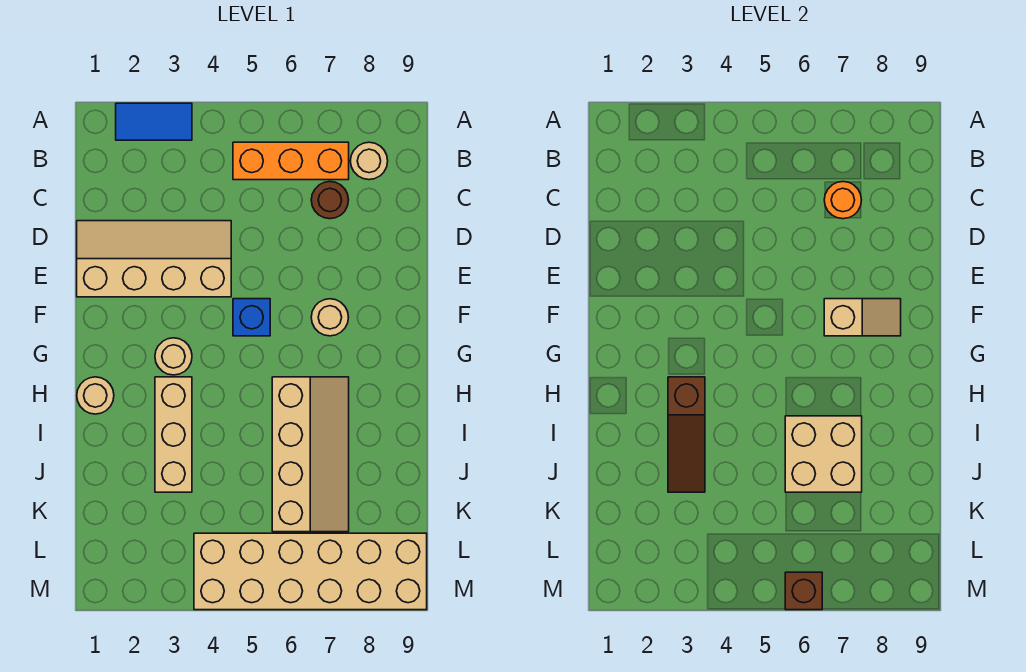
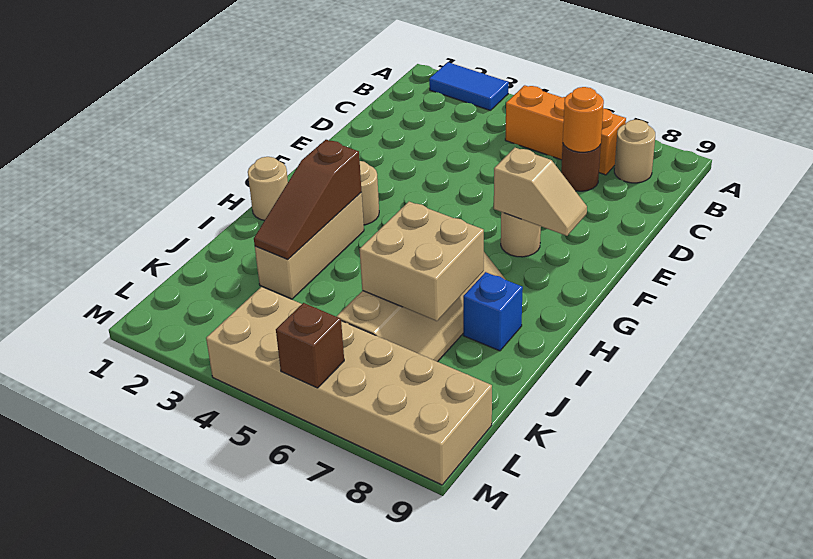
tan slope D1:E4 level 1 top E -> none
blue brick F5 level 1 -> blue brick I8 level 1

